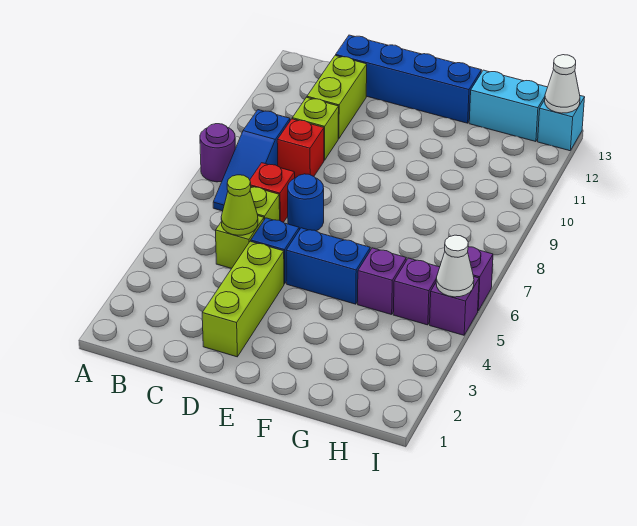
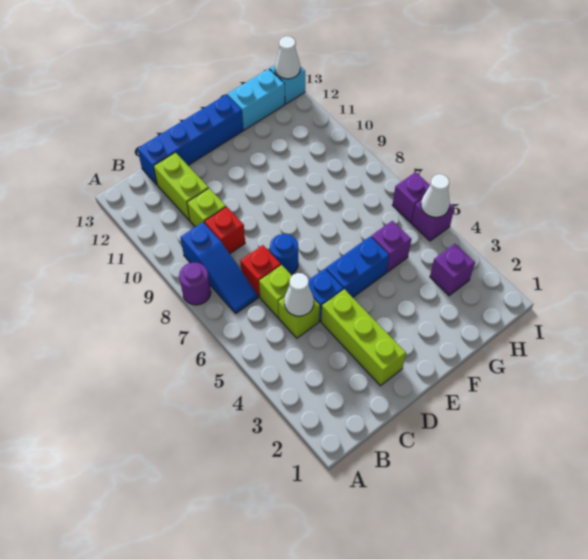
lime cone C5 level 2 -> white cone C5 level 2
purple brick H5 level 1 -> purple brick H3 level 1

